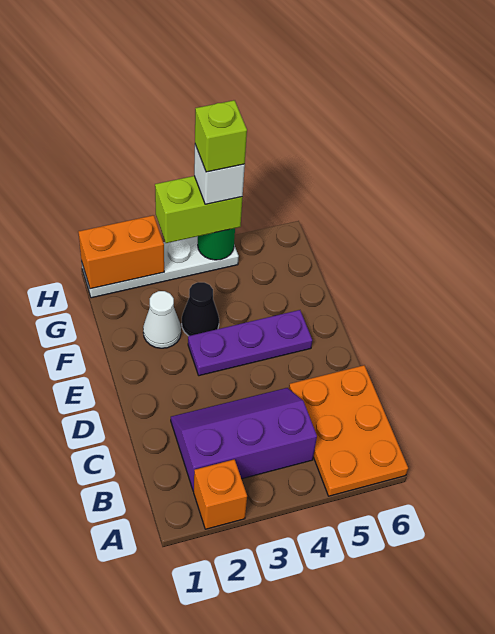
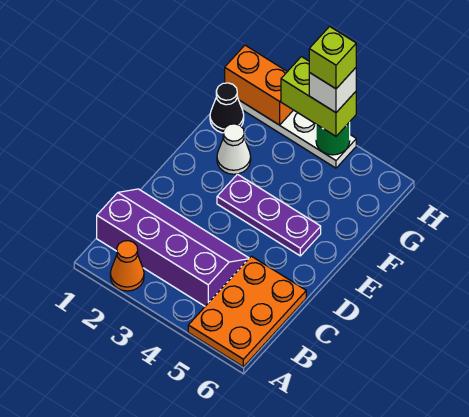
orange brick A2 level 1 -> orange cone A2 level 1
purple slope B2:C4 level 1 top B -> purple slope B1:C4 level 1 top B
black cone F3 level 1 -> black cone G1 level 1

